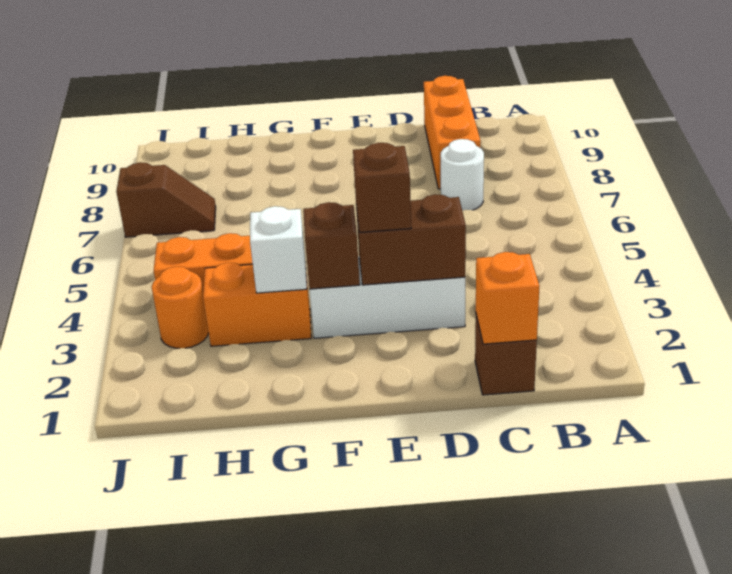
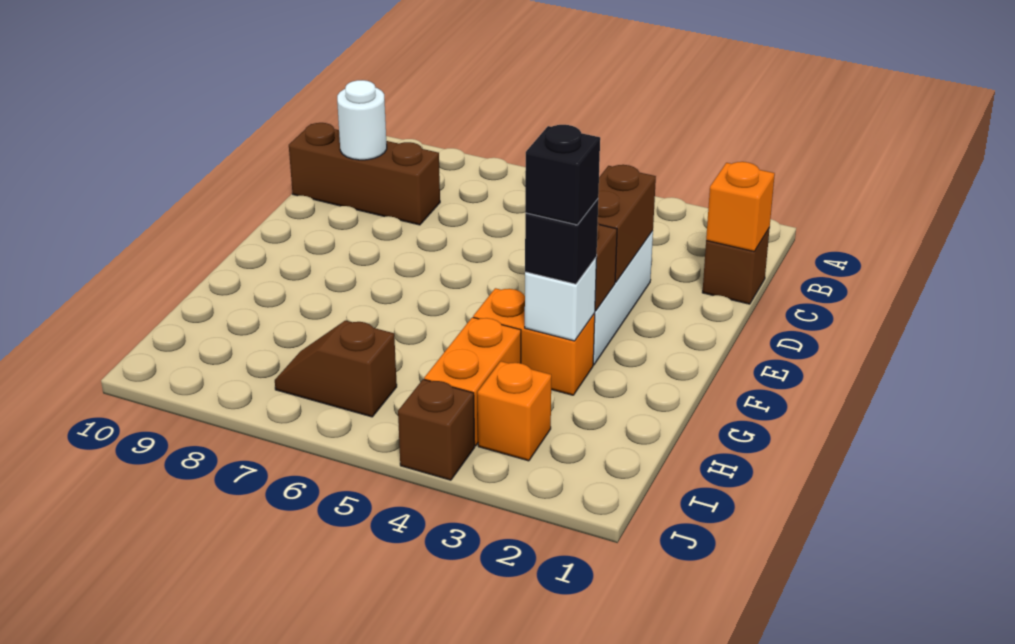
white round brick C7 level 1 -> white round brick C9 level 2
orange brick C8:C10 level 1 -> brown brick C8:C10 level 1
brown brick E3 level 3 -> brown brick J4 level 1
orange brick G3:H3 level 1 -> orange brick G3:G4 level 1
none -> black brick G3 level 3
none -> black brick G3 level 4
orange round brick I3 level 1 -> orange brick I3 level 1
brown slope I7:J7 level 1 top J -> brown slope I6:I7 level 1 top 6

